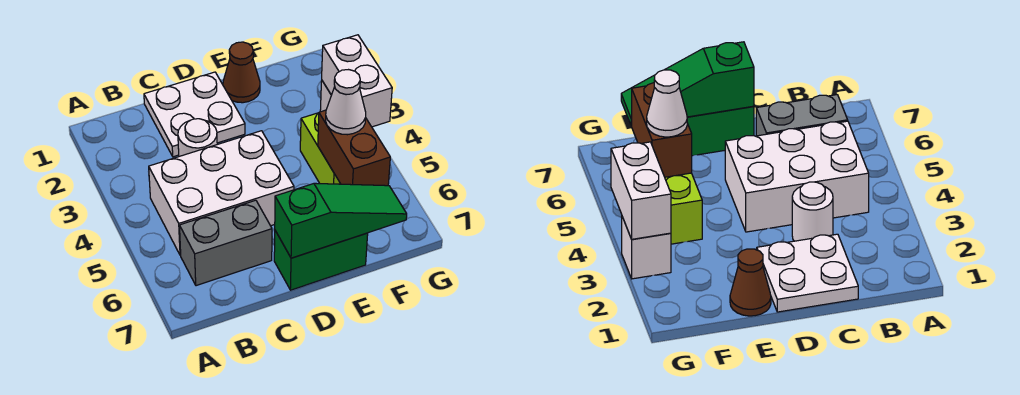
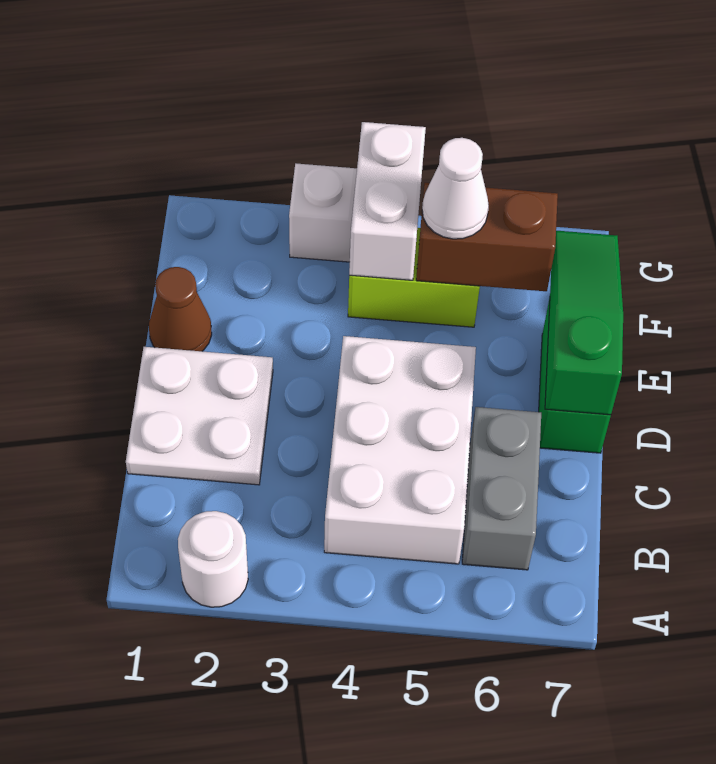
white round brick C3 level 1 -> white round brick A2 level 1
white brick G3:G4 level 2 -> white brick F4:G4 level 2

